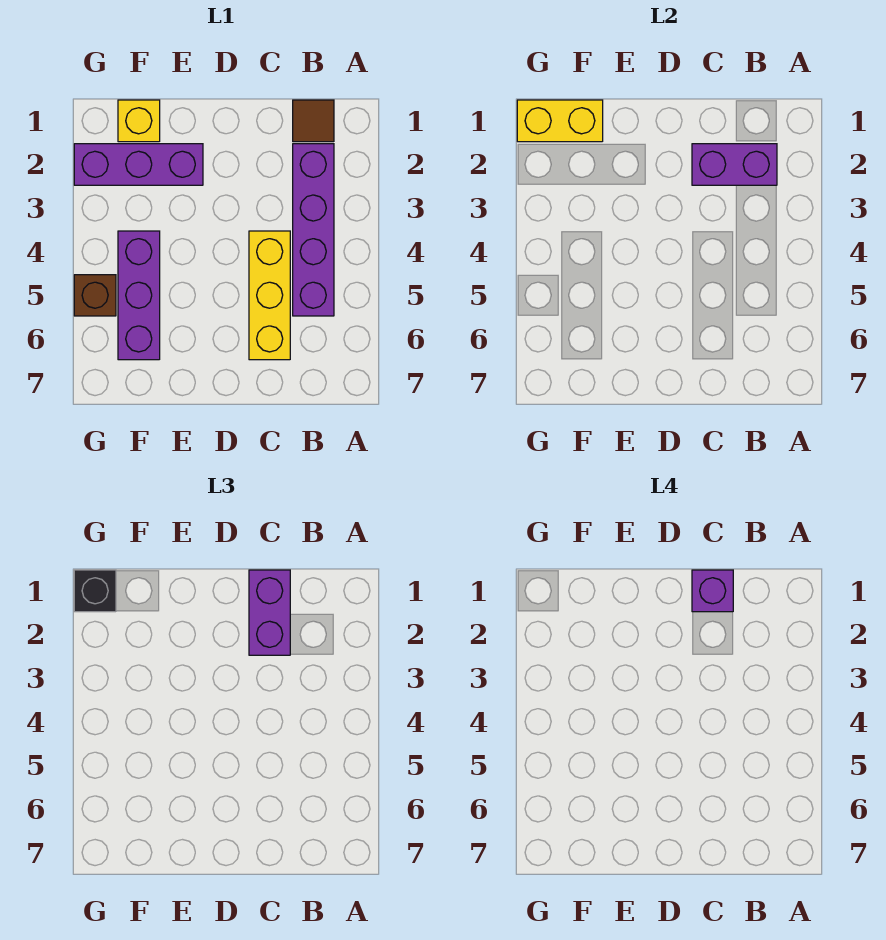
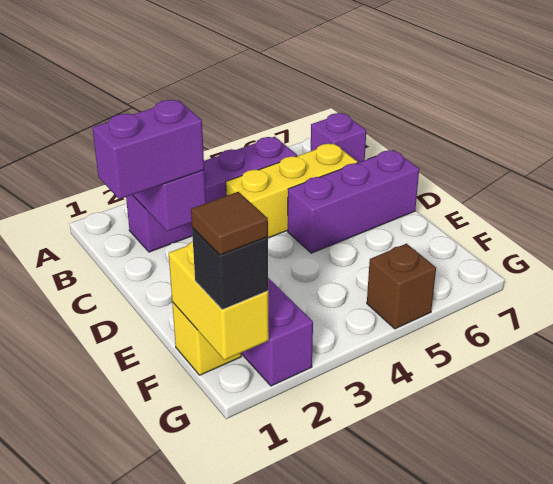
brown tile B1 level 1 -> brown tile G1 level 4
purple brick C1 level 4 -> purple brick B7 level 1
purple brick F4:F6 level 1 -> purple brick D5:D7 level 1

